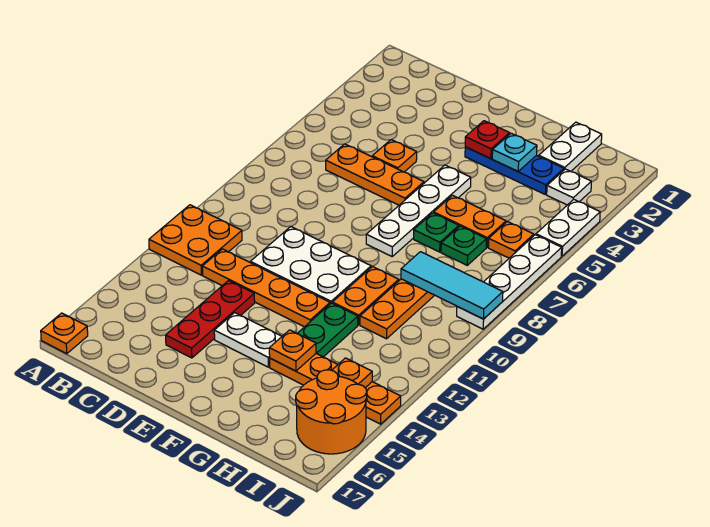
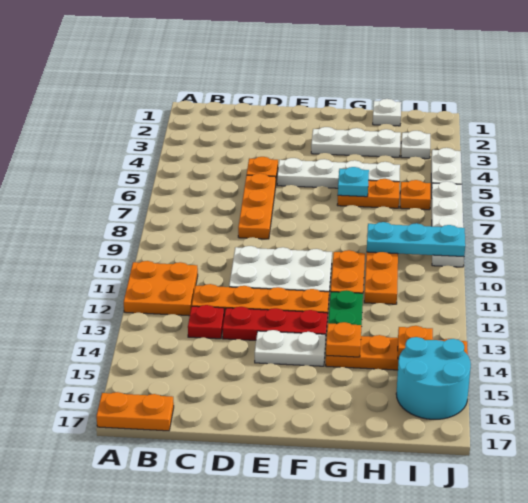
orange plate A17 level 1 -> orange plate A17:B17 level 1
orange plate C6:E6 level 1 -> orange plate D6:D8 level 1
red plate D13:D15 level 1 -> red plate D13:F13 level 1
blue plate F3:H3 level 1 -> white plate F3:H3 level 1
red plate F3 level 2 -> red plate C13 level 1
white plate F5:F8 level 1 -> white plate E5:H5 level 1
cyan plate G3 level 2 -> cyan plate G6 level 2
green plate G7 level 1 -> none
white plate H1:H2 level 1 -> white plate H1 level 1
green plate H7 level 1 -> none
cyan tile H9:J9 level 2 -> cyan plate H9:J9 level 2
orange round brick I15:J16 level 1 -> cyan round brick I15:J16 level 1

